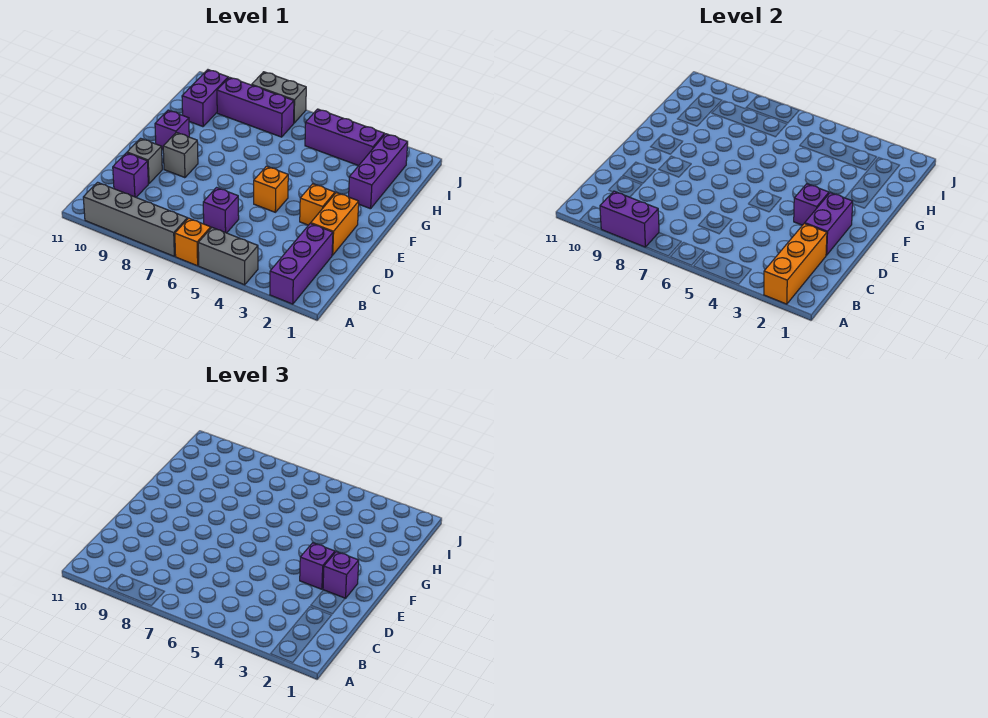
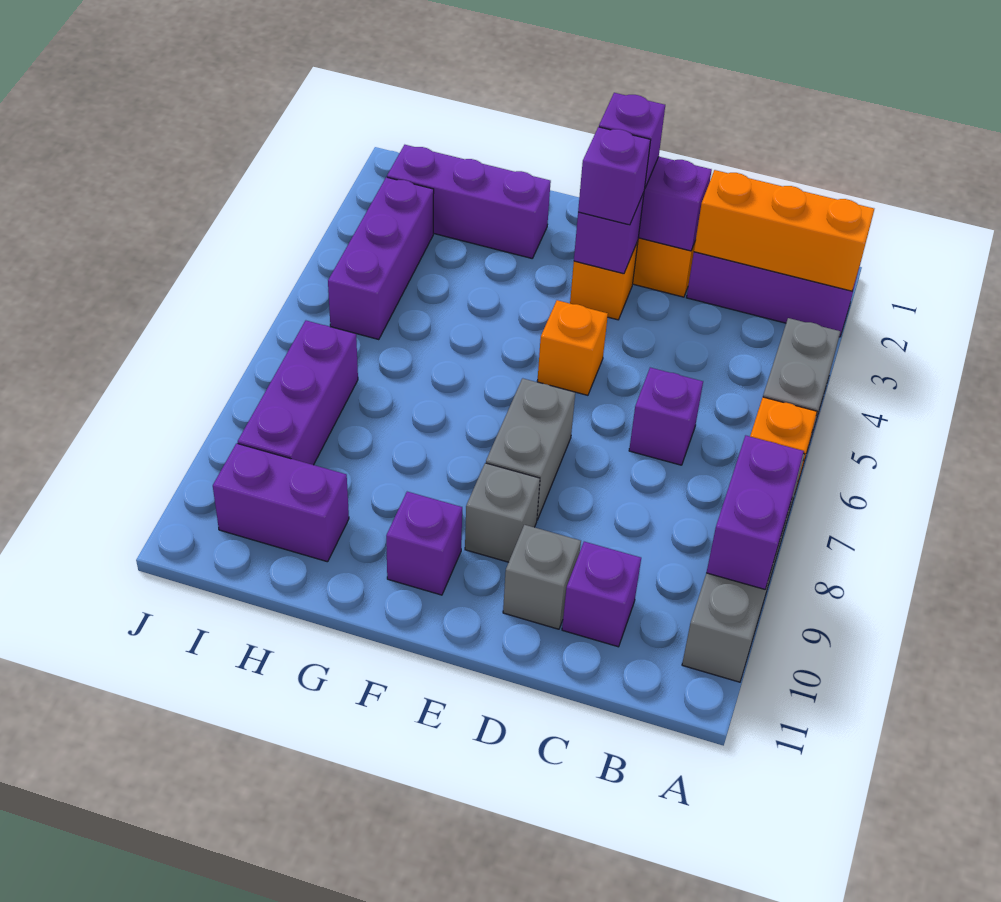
grey brick J7:J8 level 1 -> grey brick E7:E8 level 1

